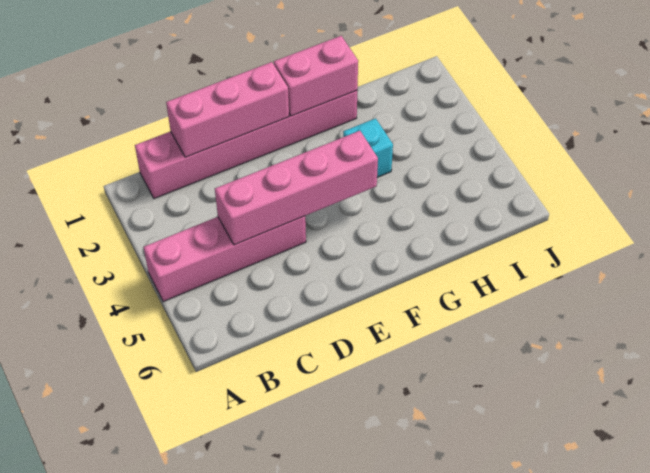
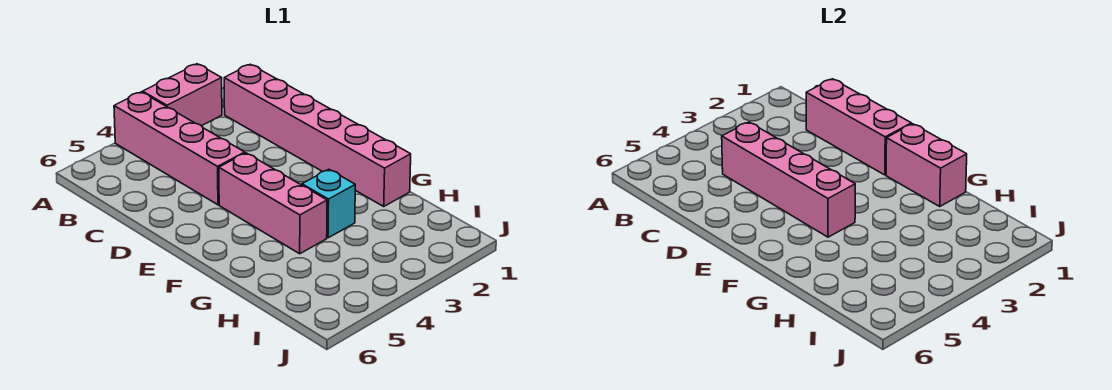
none -> pink brick A2:A3 level 1
none -> pink brick E4:G4 level 1

